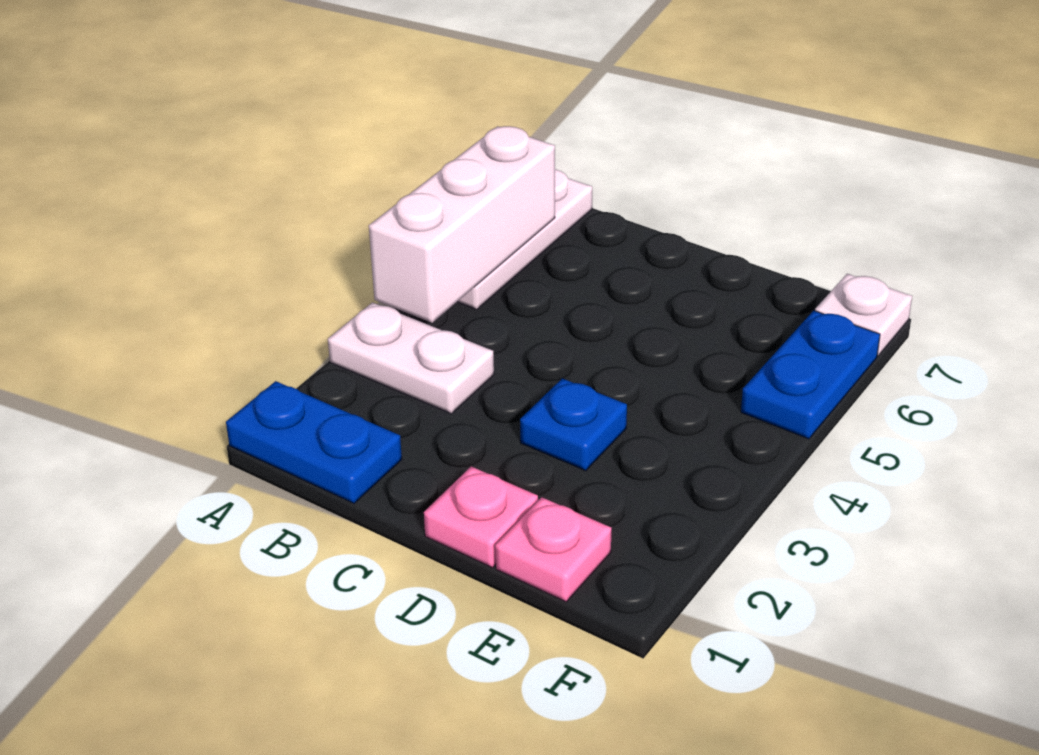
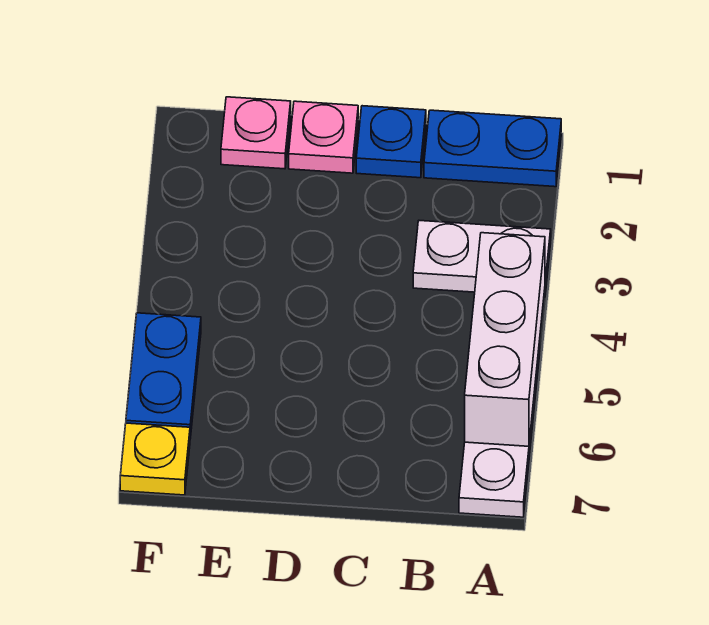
blue plate D3 level 1 -> blue plate C1 level 1
white plate F7 level 1 -> yellow plate F7 level 1

